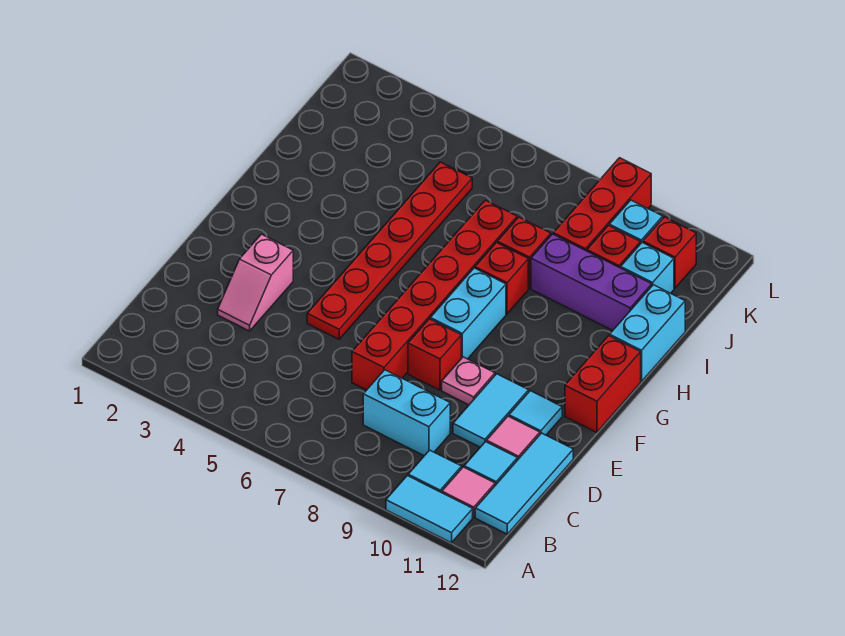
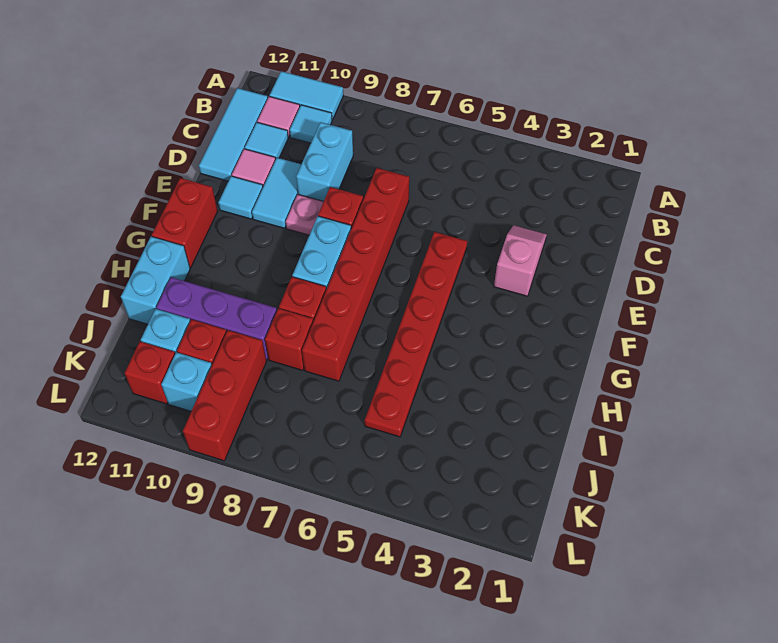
cyan brick C8:C9 level 1 -> cyan brick C9:D9 level 1

